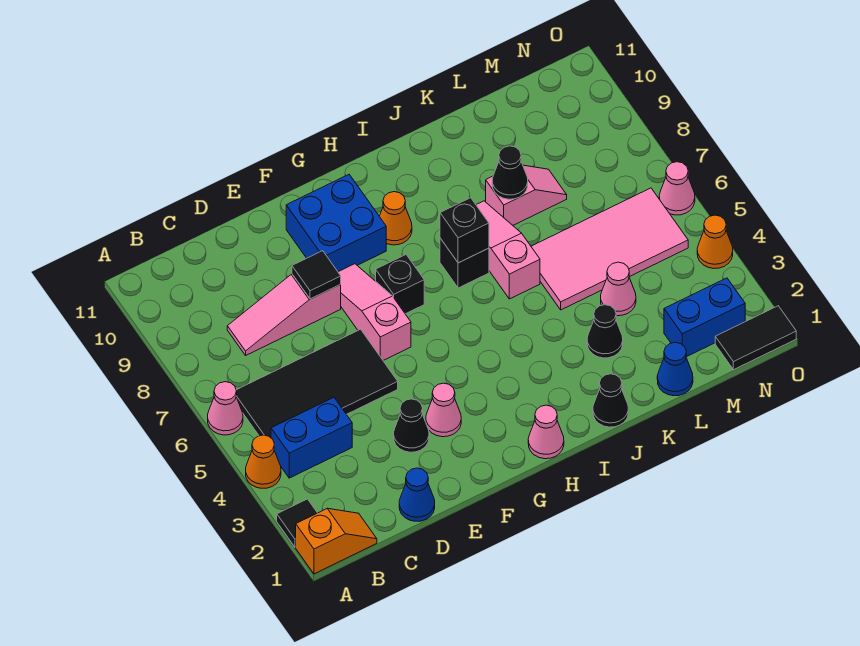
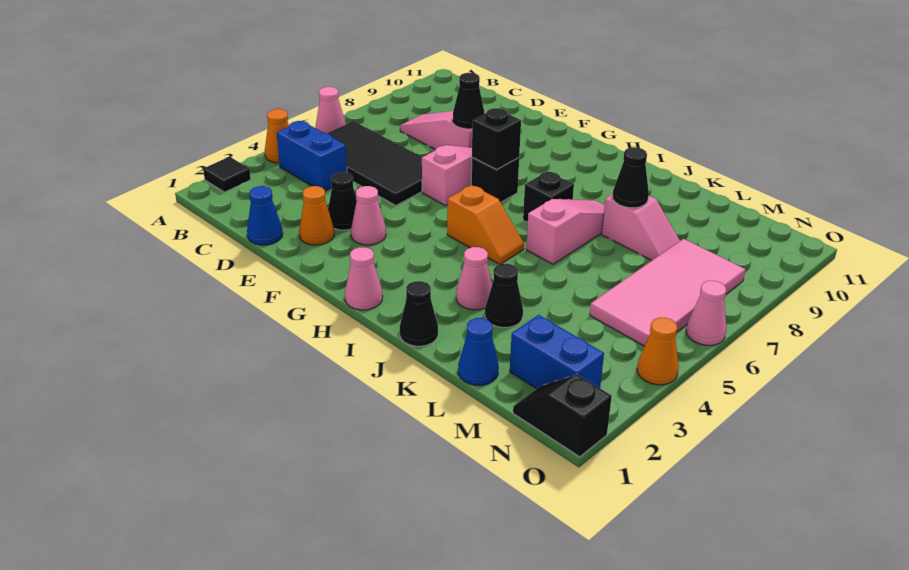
orange slope A1:B1 level 1 top A -> orange slope H5:I5 level 1 top H
black tile E8 level 2 -> black cone E8 level 2
blue brick F9:G10 level 1 -> none
orange cone H9 level 1 -> orange cone E2 level 1
black brick I7 level 2 -> black brick G7 level 2
pink tile K5:N6 level 1 -> pink tile M5:N8 level 1
pink cone L4 level 1 -> pink cone J3 level 1
black tile N1:O1 level 1 -> black slope N1:O1 level 1 top O

